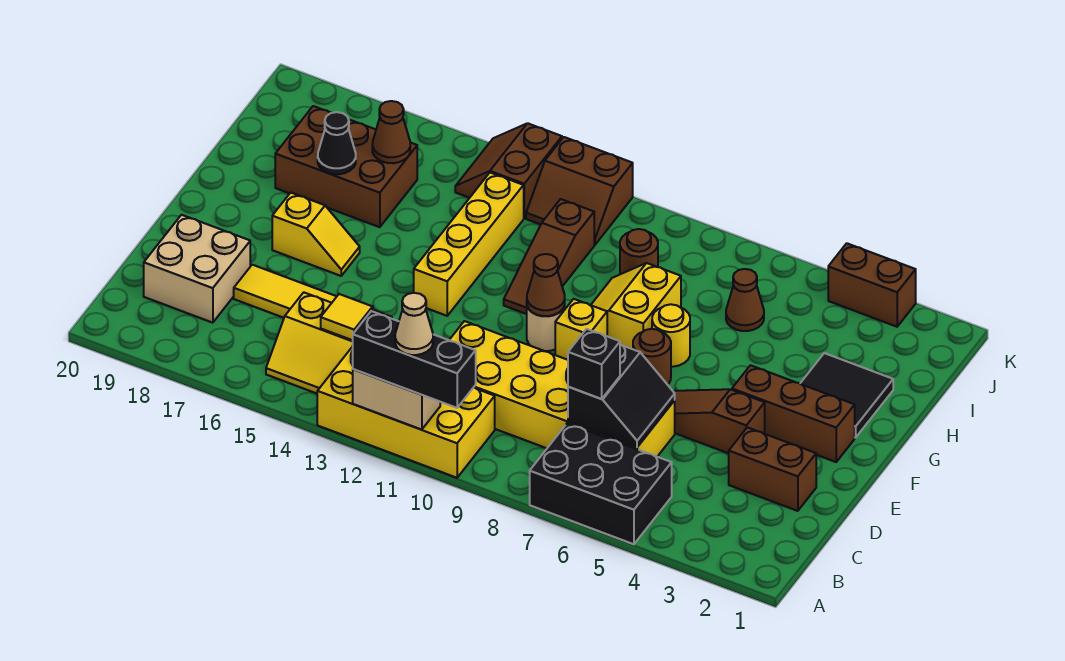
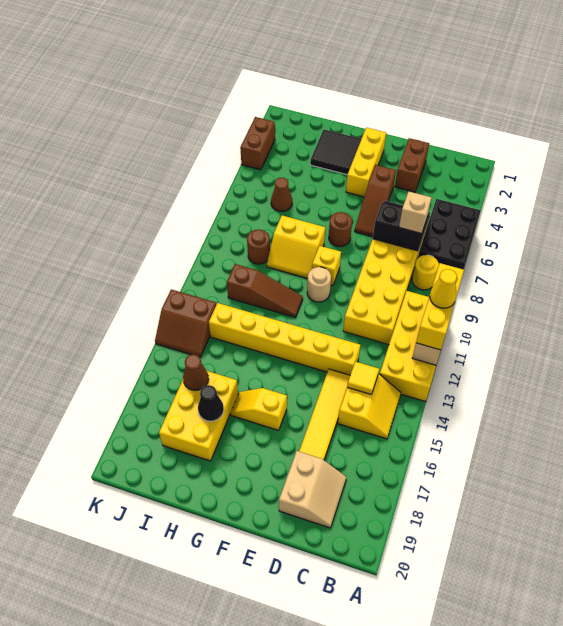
black brick A10:A12 level 3 -> yellow brick A10:A12 level 3
tan cone A11 level 4 -> yellow cone A11 level 4
black brick C7 level 3 -> tan brick C7 level 3
tan brick C18:D19 level 1 -> tan slope C18:D19 level 1 top D
brown brick F2:F4 level 1 -> yellow brick F2:F4 level 1
brown cone F10 level 2 -> none
yellow brick F13:I13 level 1 -> yellow brick D13:I13 level 1
yellow slope F16:F17 level 1 top 17 -> yellow slope F16:G16 level 1 top F
yellow round brick G7 level 1 -> yellow round brick B8 level 1
brown brick H16:I18 level 1 -> yellow brick H16:I18 level 1
brown slope J11:K12 level 1 top K -> none

